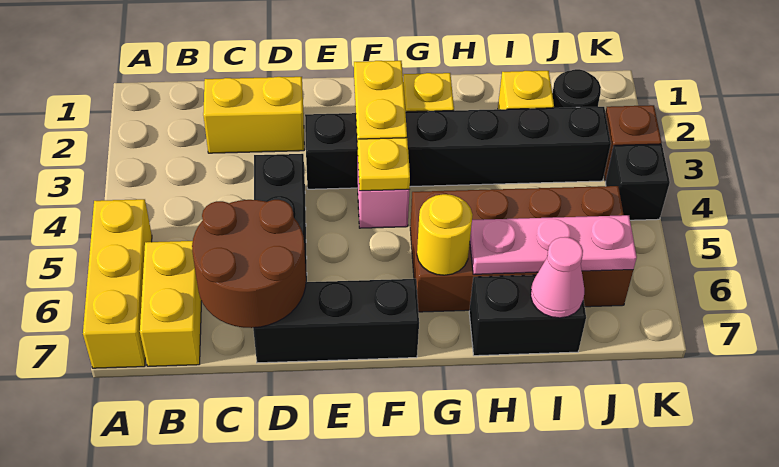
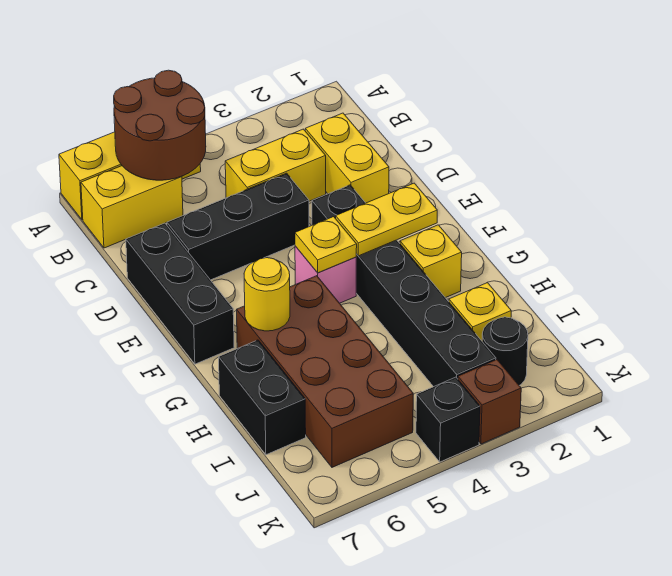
none -> yellow brick C3:C4 level 1
brown round brick C6:D7 level 2 -> brown round brick A5:B6 level 2
pink plate H6:J6 level 2 -> none
pink cone I7 level 2 -> none

